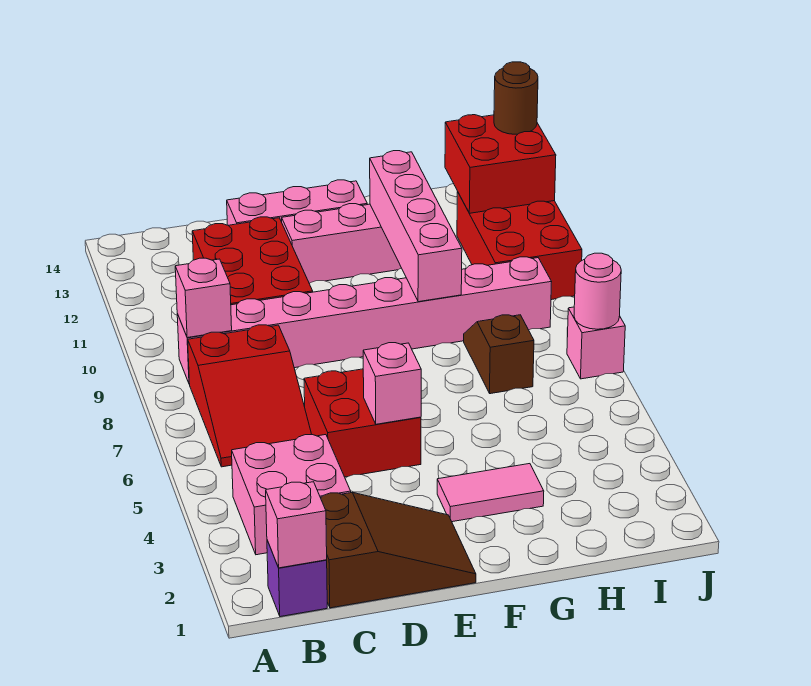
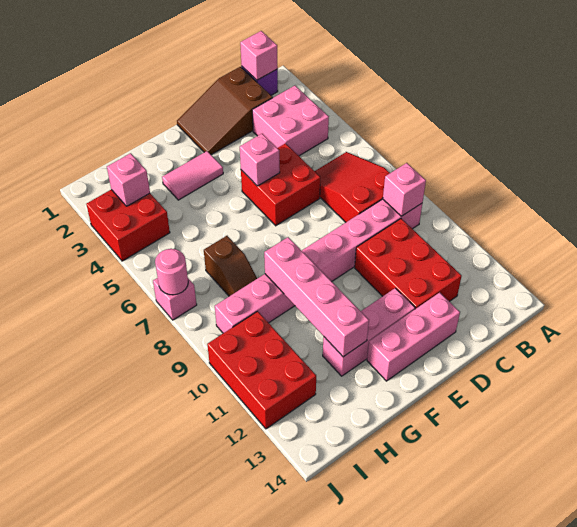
none -> pink brick I3 level 2
red brick I12:J13 level 2 -> red brick I3:J4 level 1
brown round brick J13 level 3 -> none

